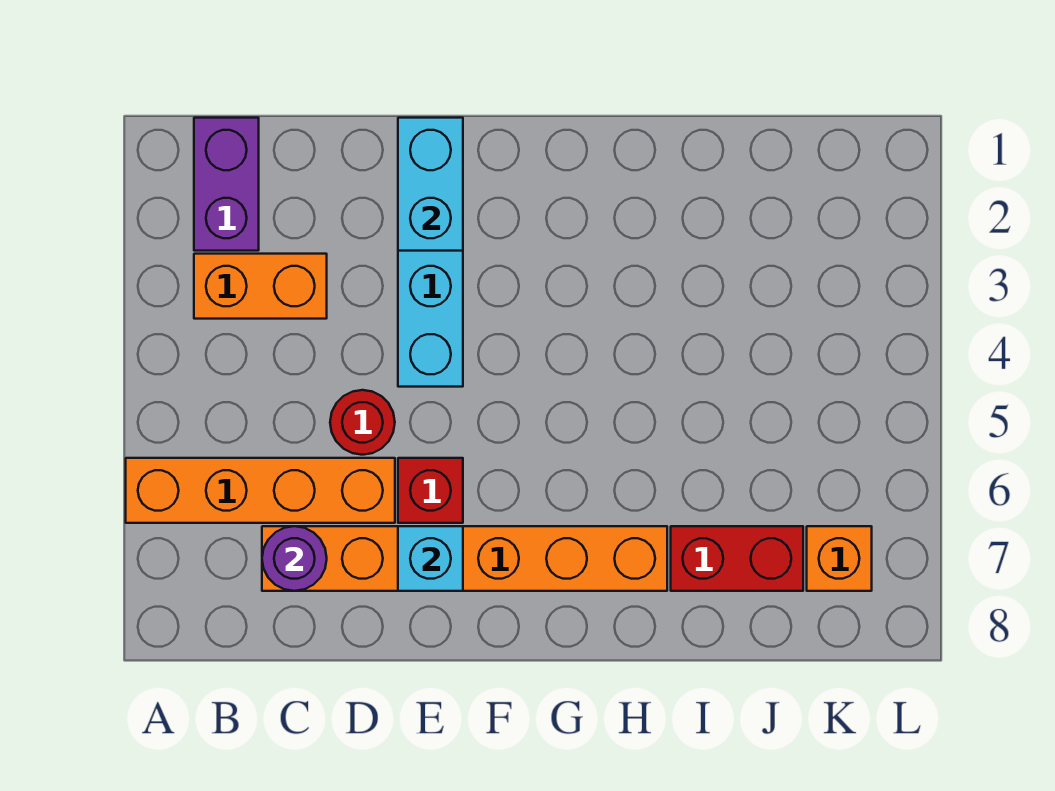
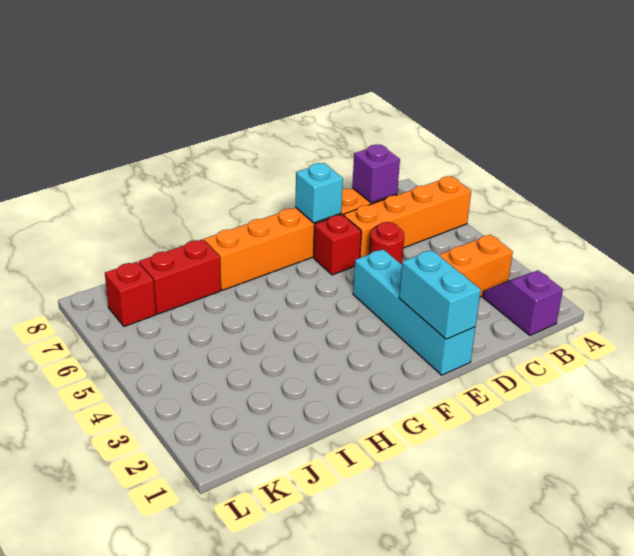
purple brick B1:B2 level 1 -> purple slope B1:B2 level 1 top 1
purple round brick C7 level 2 -> purple brick C7 level 2
orange brick K7 level 1 -> red brick K7 level 1

